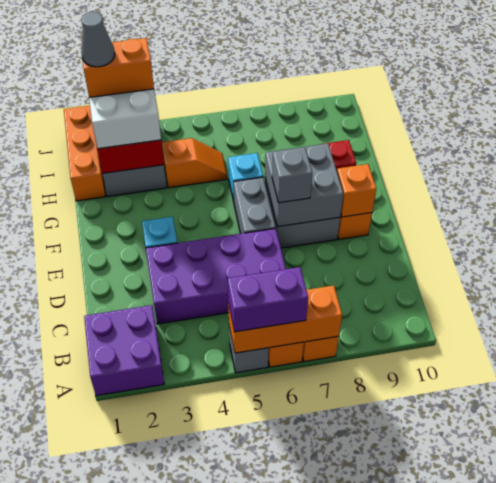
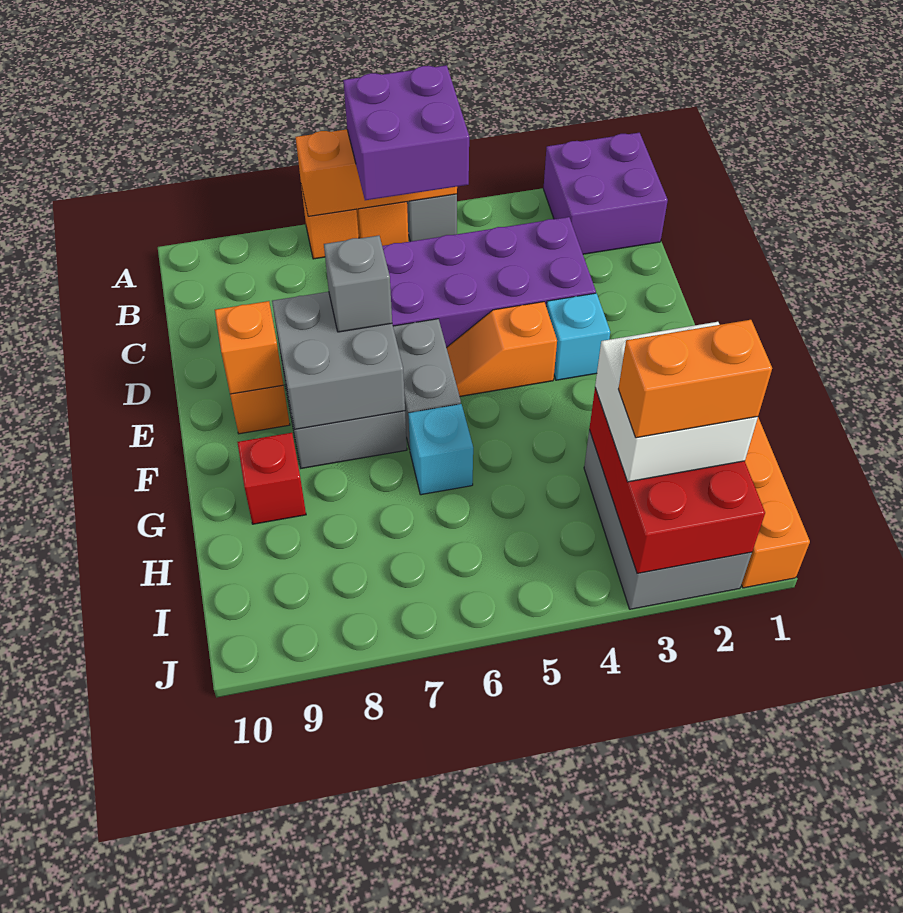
purple brick A5:A6 level 3 -> purple brick A5:B6 level 3
orange slope H4:H5 level 1 top 4 -> orange slope E4:E5 level 1 top 4
grey cone I2 level 5 -> none

